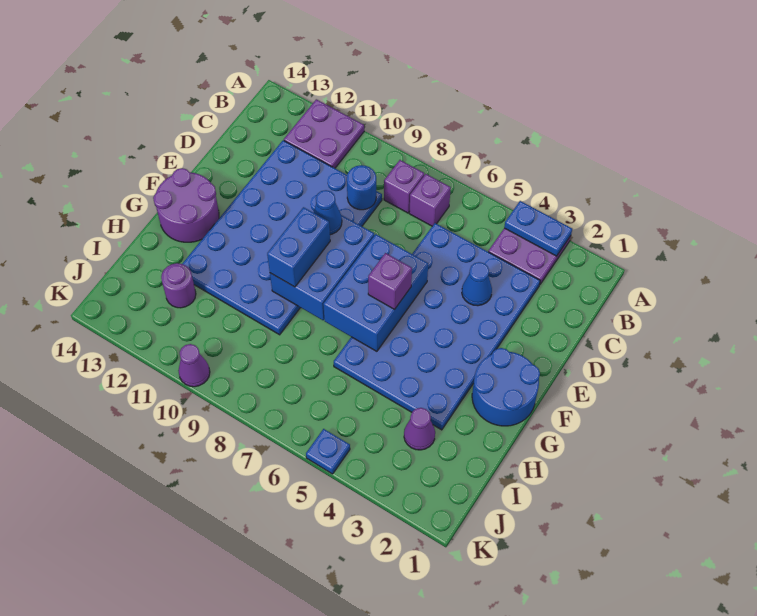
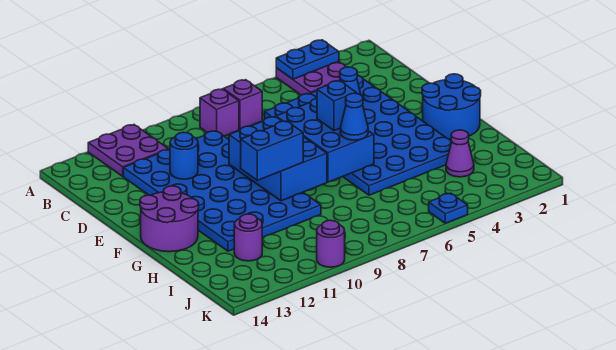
blue round brick C9 level 2 -> blue round brick D11 level 2
blue cone E9 level 3 -> blue cone G6 level 3
purple brick F6 level 3 -> blue brick F6 level 3
blue brick F9:G9 level 3 -> blue brick G9:G10 level 3
purple cone K10 level 1 -> purple round brick K10 level 1

